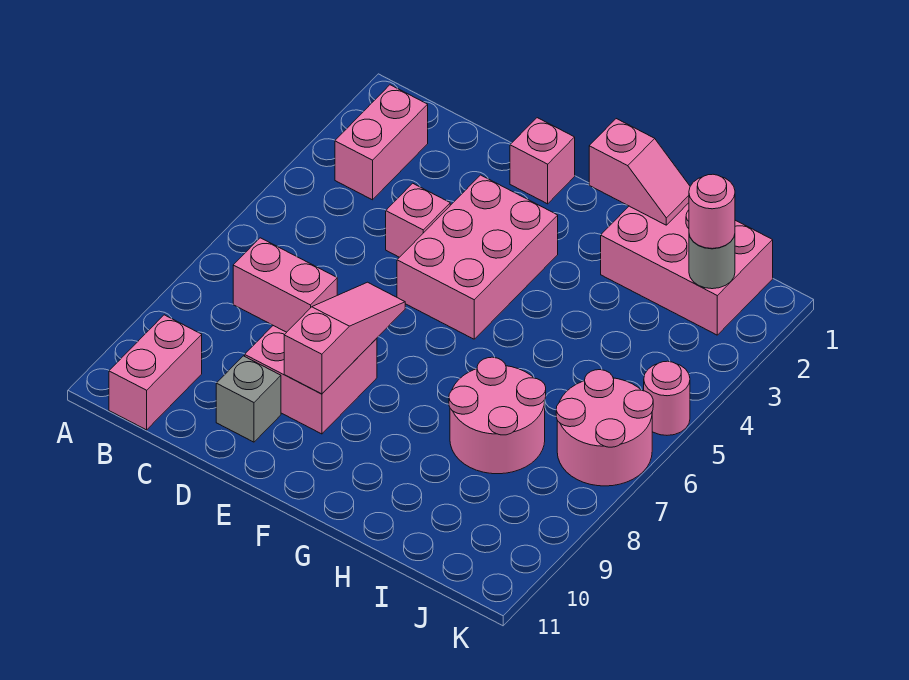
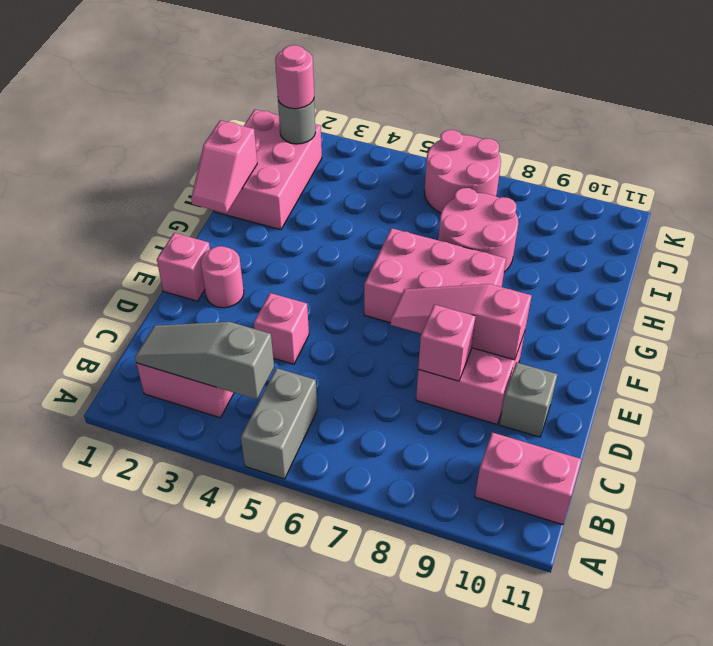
none -> grey brick A5:B5 level 1
none -> grey slope B2:B4 level 2 top 4
pink brick C8:D8 level 2 -> pink brick D8 level 2
pink brick E3:F5 level 1 -> pink brick F6:G8 level 1
pink slope G1:H1 level 2 top G -> pink slope G1:H1 level 2 top H
pink round brick K5 level 1 -> pink round brick E2 level 1

